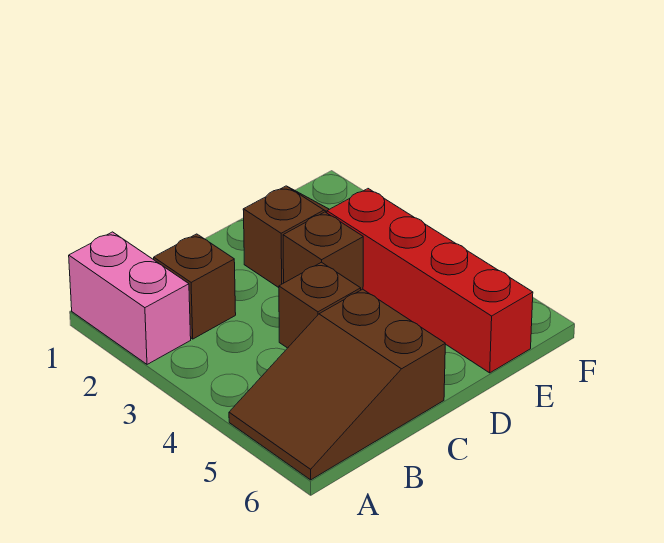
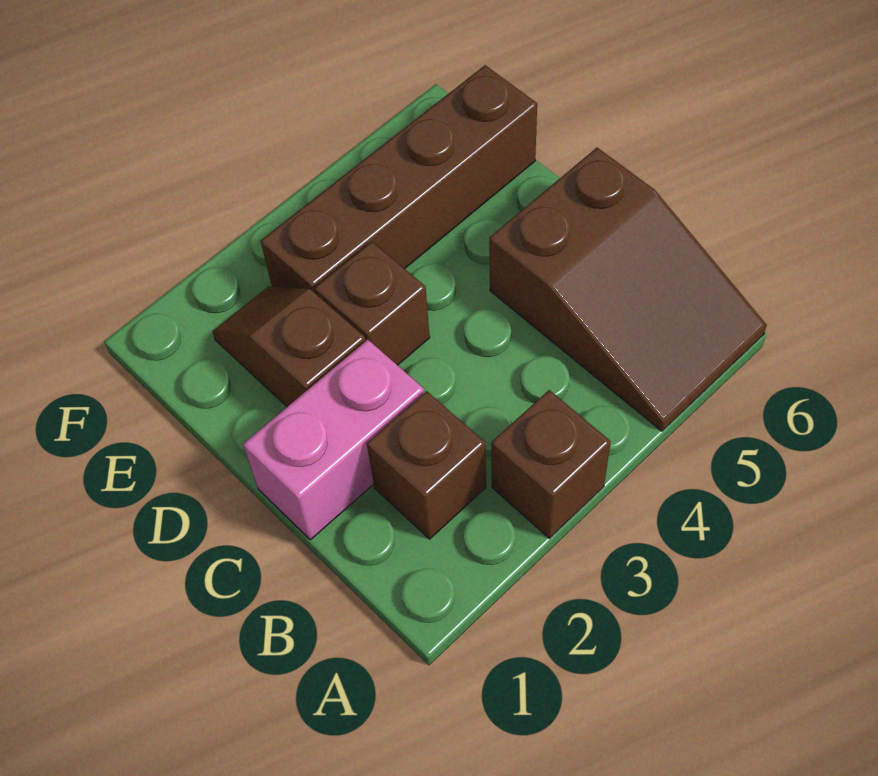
pink brick A1:A2 level 1 -> pink brick C1:C2 level 1
brown brick C4 level 1 -> brown brick A3 level 1
red brick E3:E6 level 1 -> brown brick E3:E6 level 1

